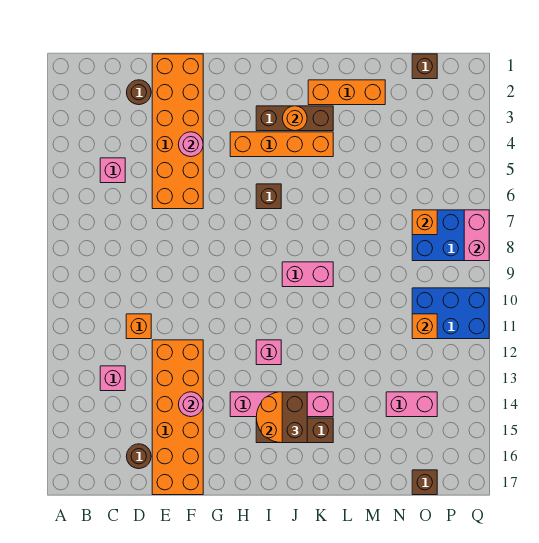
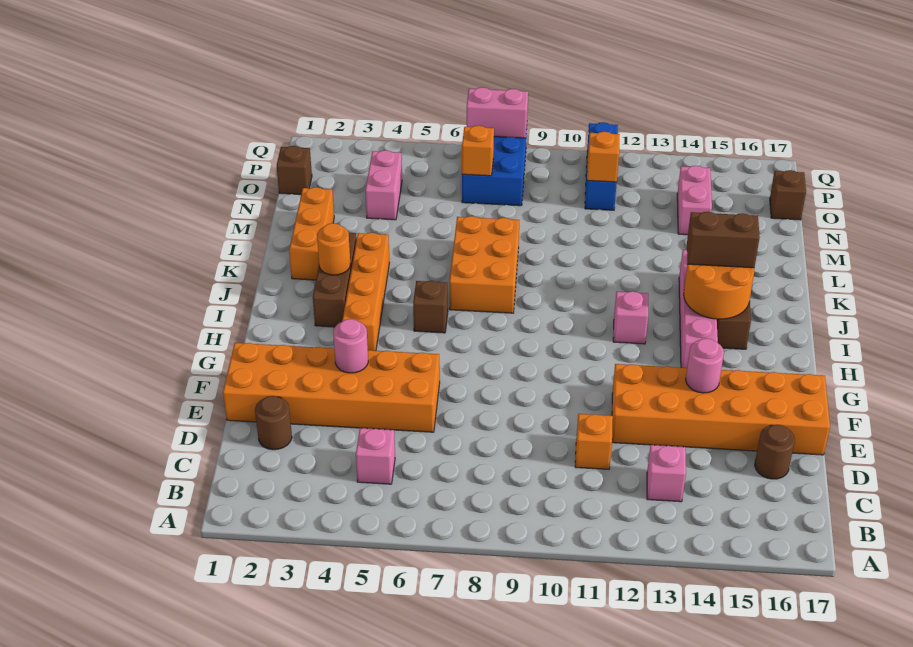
none -> orange brick J7:L8 level 1
pink brick J9:K9 level 1 -> pink brick N4:O4 level 1
blue brick O10:Q11 level 1 -> blue brick O11:Q11 level 1

